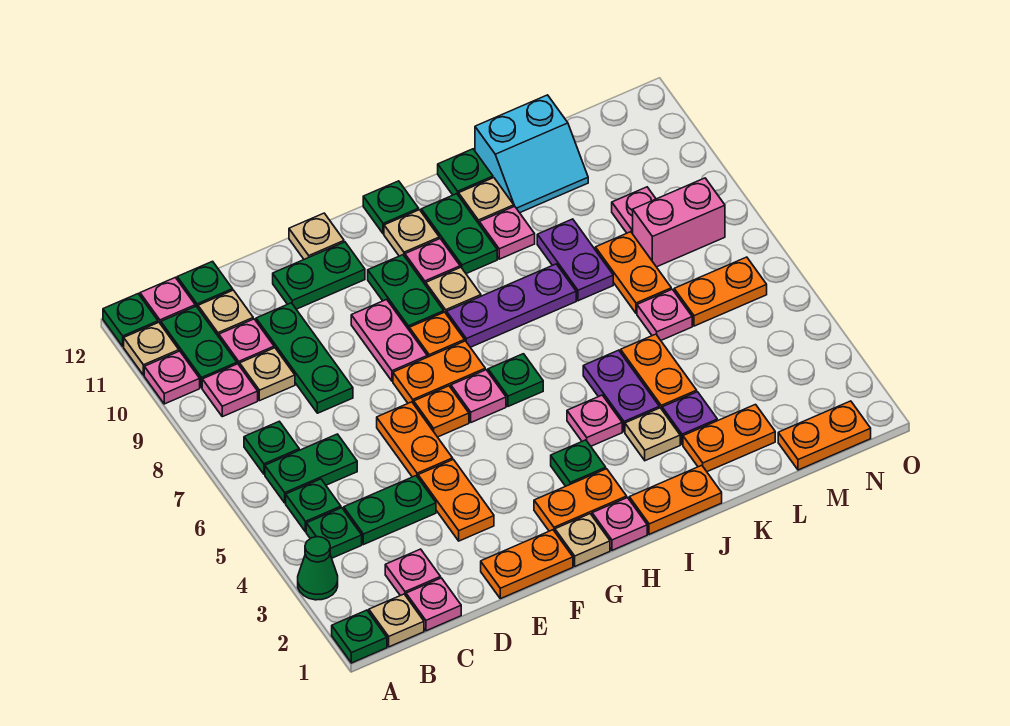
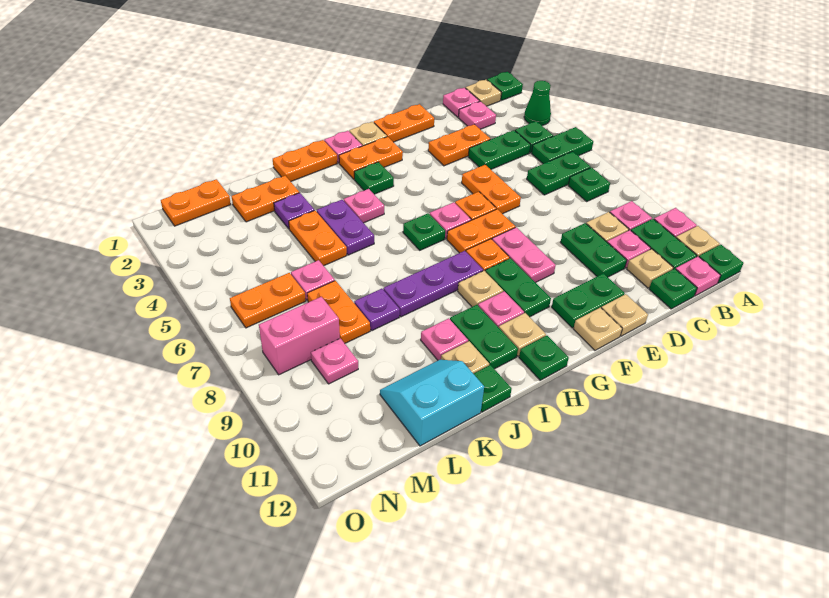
green plate B5 level 1 -> green plate A5:B5 level 1
green plate D8:D10 level 1 -> green plate D9:D10 level 1
orange plate E3:E4 level 1 -> orange plate D3:E3 level 1
tan plate J3 level 1 -> tan plate E12 level 1
purple plate K8:K9 level 1 -> purple plate K8 level 1

